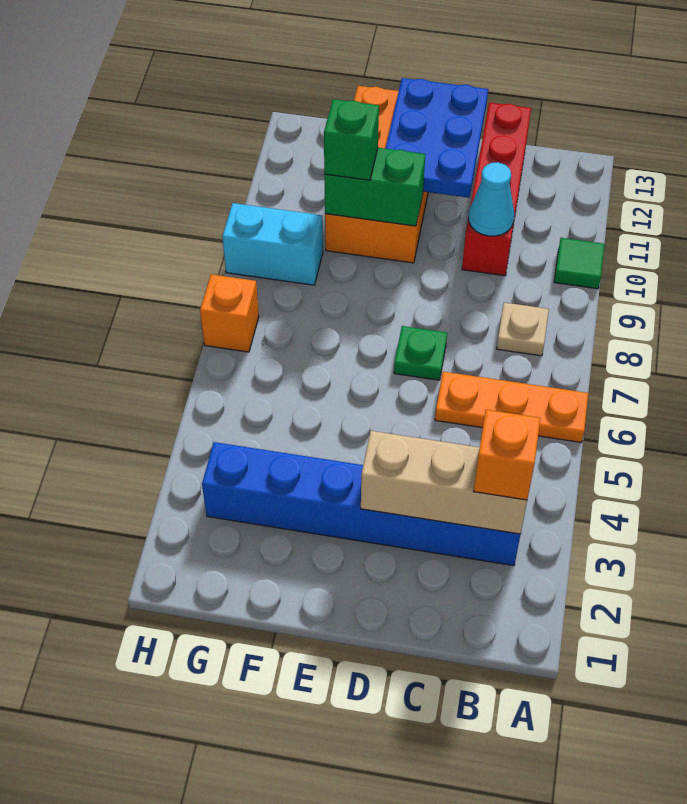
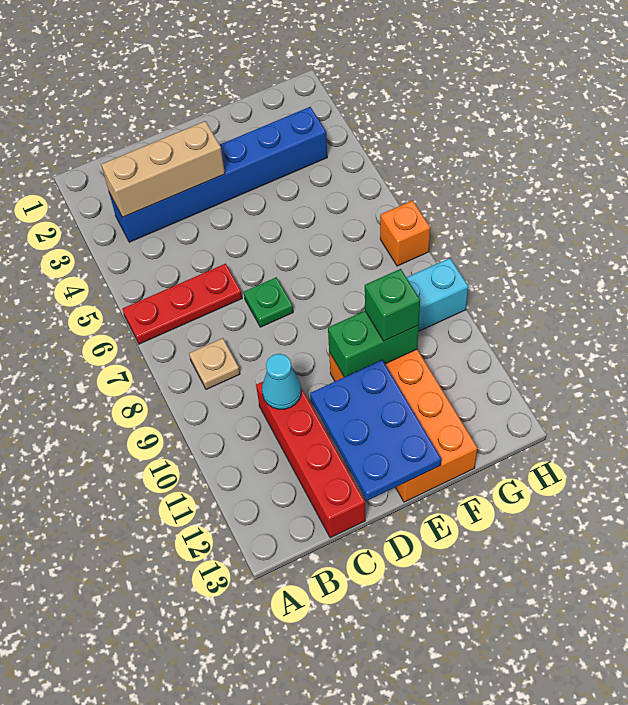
orange plate A6:C6 level 1 -> red plate A6:C6 level 1
green tile A10 level 1 -> none
orange brick B3 level 3 -> none

